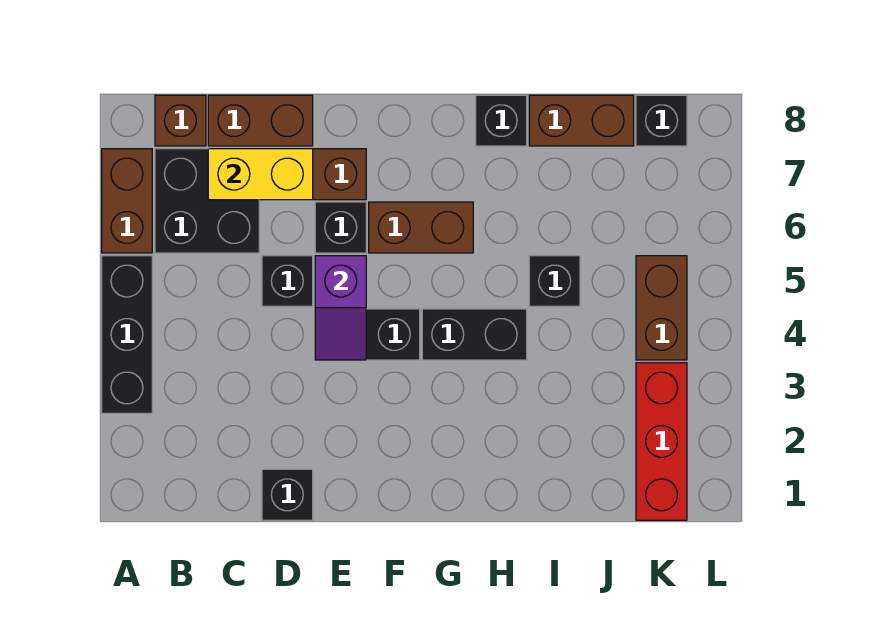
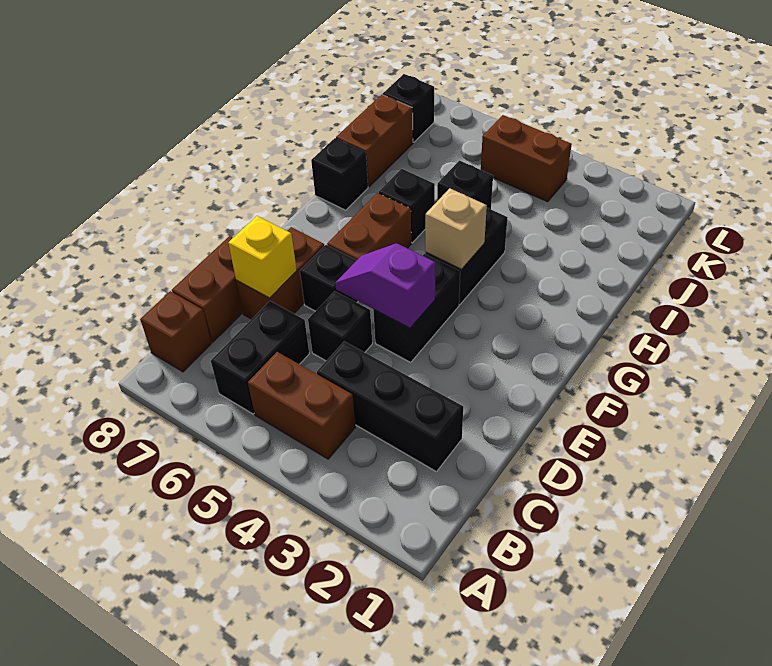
black brick A3:A5 level 1 -> black brick C2:C4 level 1
brown brick A6:A7 level 1 -> brown brick B4:B5 level 1
black brick B6:C7 level 1 -> black brick B6:C6 level 1
yellow brick C7:D7 level 2 -> yellow brick D7 level 2
black brick D1 level 1 -> black brick H6 level 1
purple slope E4:E5 level 2 top 5 -> purple slope E4:E5 level 2 top 4
none -> tan brick G4 level 2
red brick K1:K3 level 1 -> none

